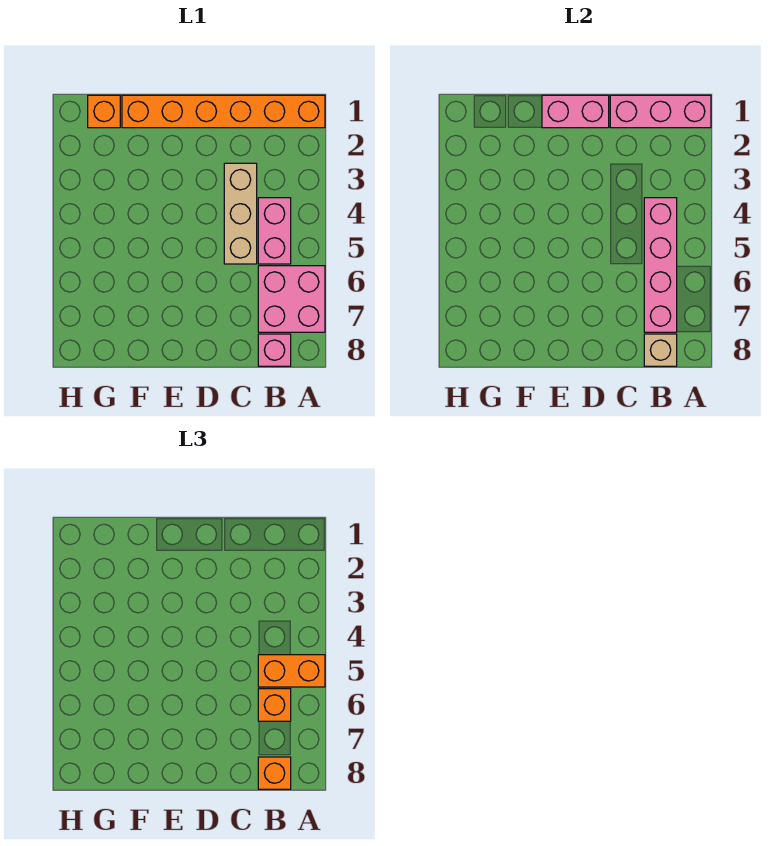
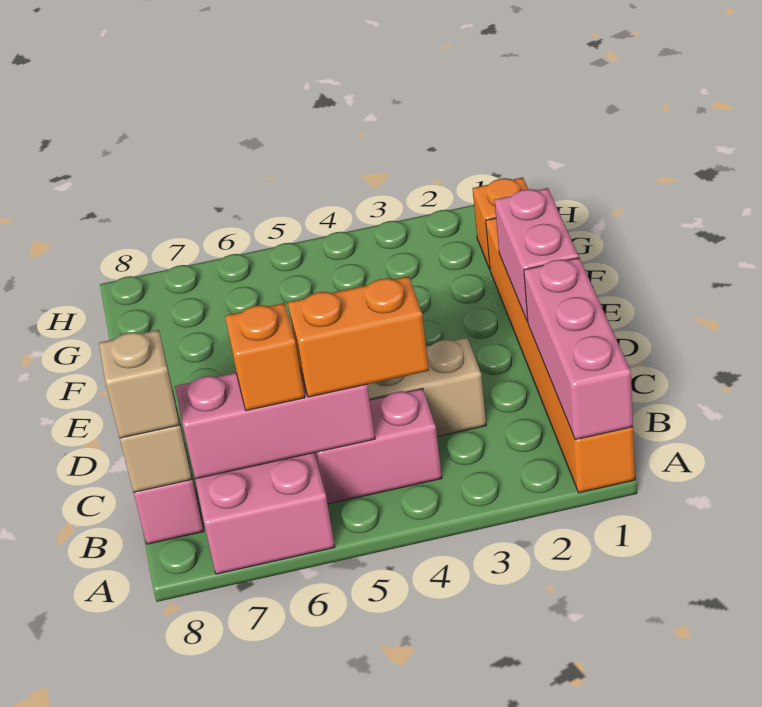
orange brick A5:B5 level 3 -> orange brick B4:B5 level 3
pink brick B4:B7 level 2 -> pink brick B5:B7 level 2
orange brick B8 level 3 -> tan brick B8 level 3

